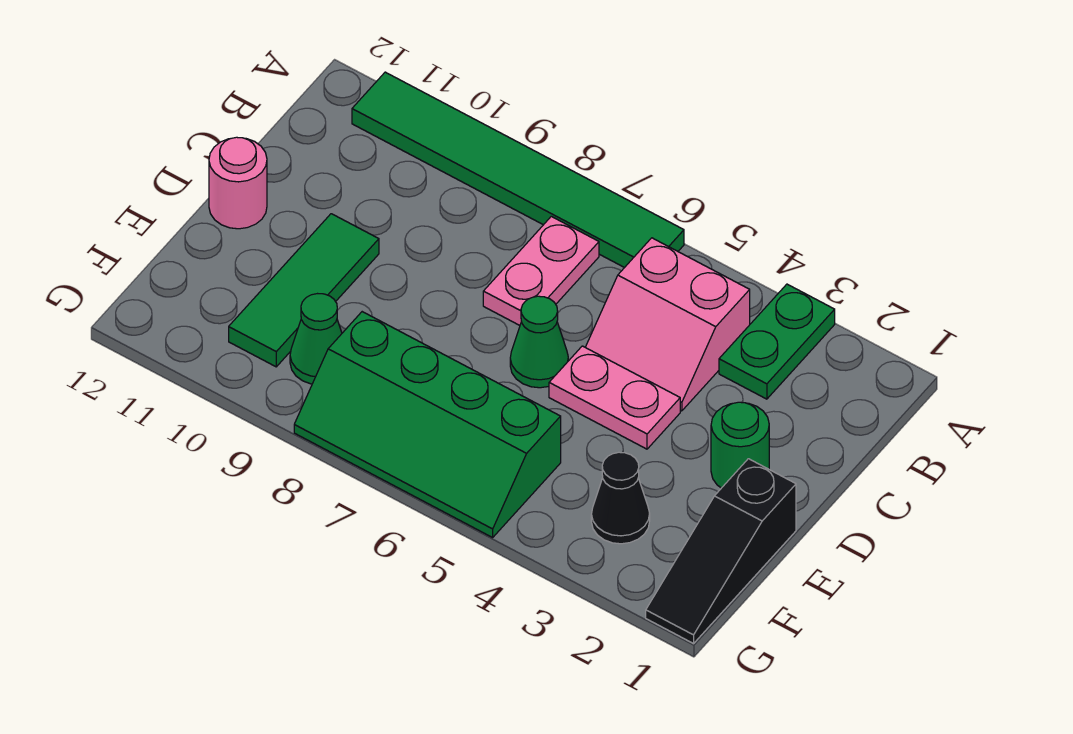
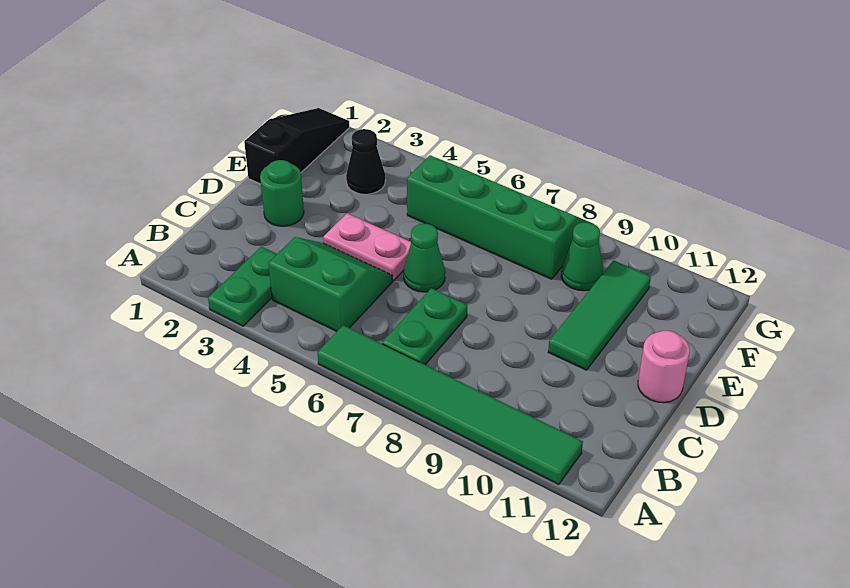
pink slope B4:C5 level 1 top B -> green slope B4:C5 level 1 top B
pink plate B7:C7 level 1 -> green plate B7:C7 level 1

